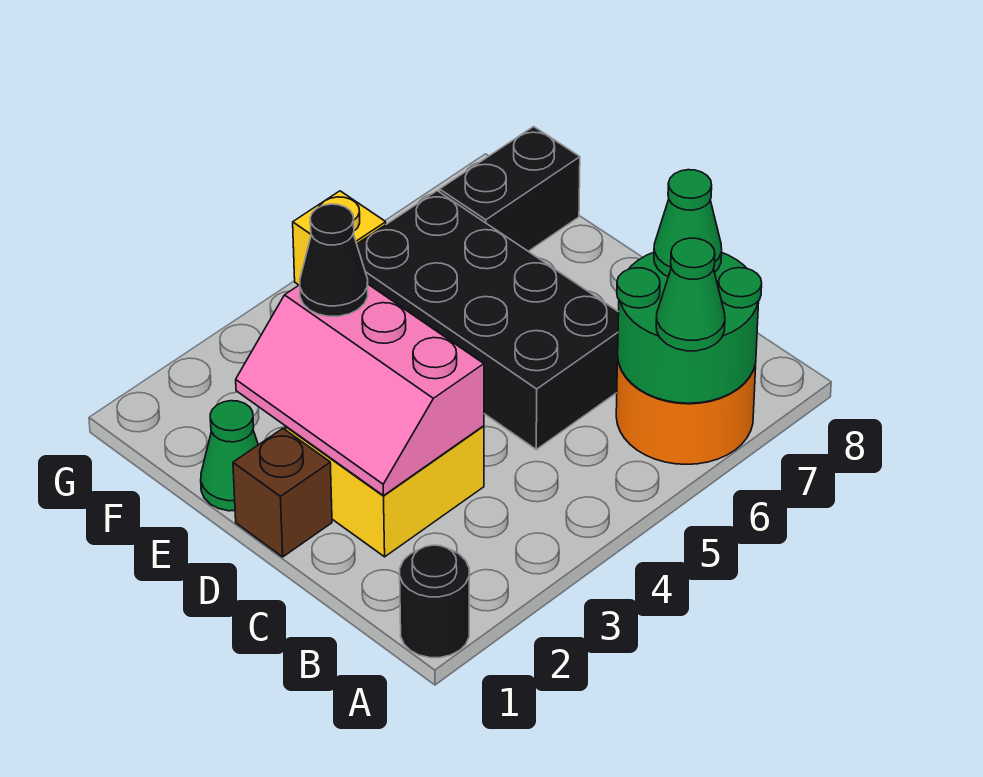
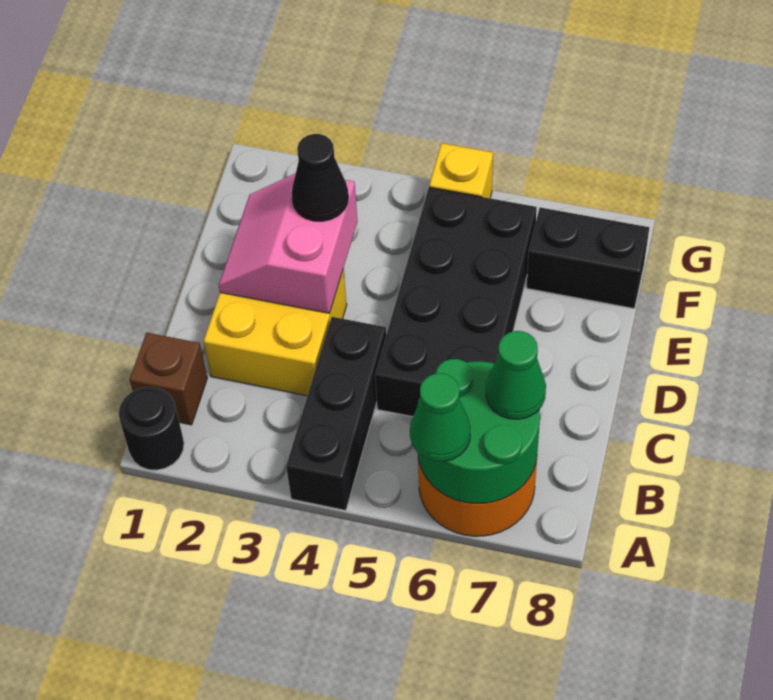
none -> black brick A4:C4 level 1
pink slope C2:E3 level 2 top 3 -> pink slope D2:E3 level 2 top 3
brown brick D1 level 1 -> brown brick B1 level 1
green cone E1 level 1 -> none

